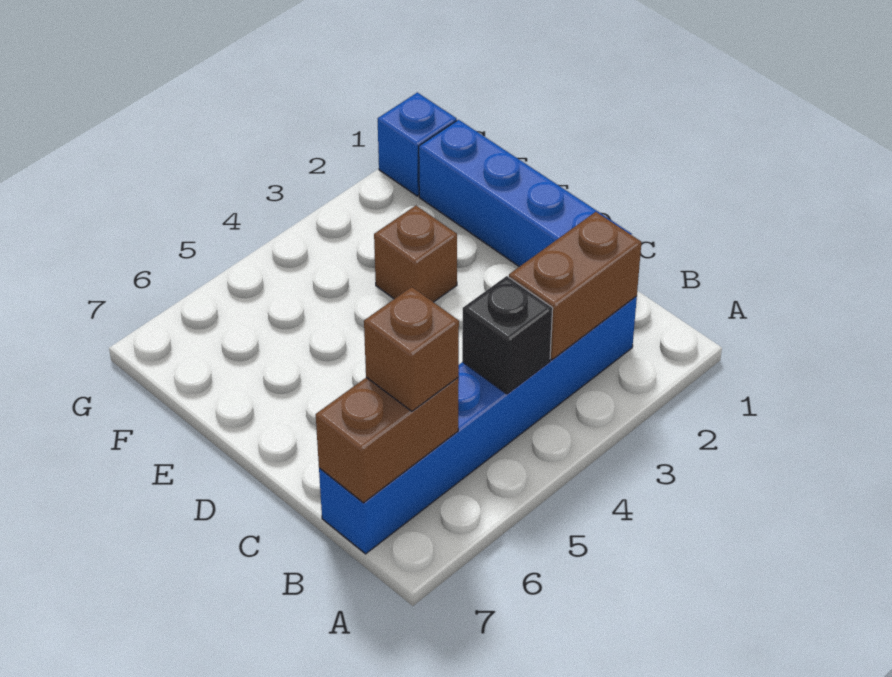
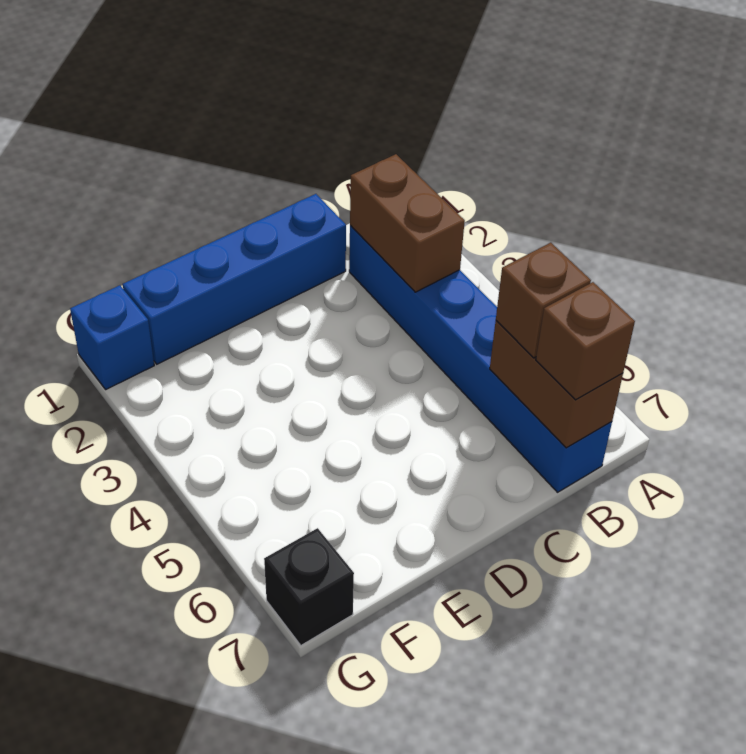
black brick B4 level 2 -> black brick G7 level 1
brown brick E3 level 1 -> brown brick B7 level 3

